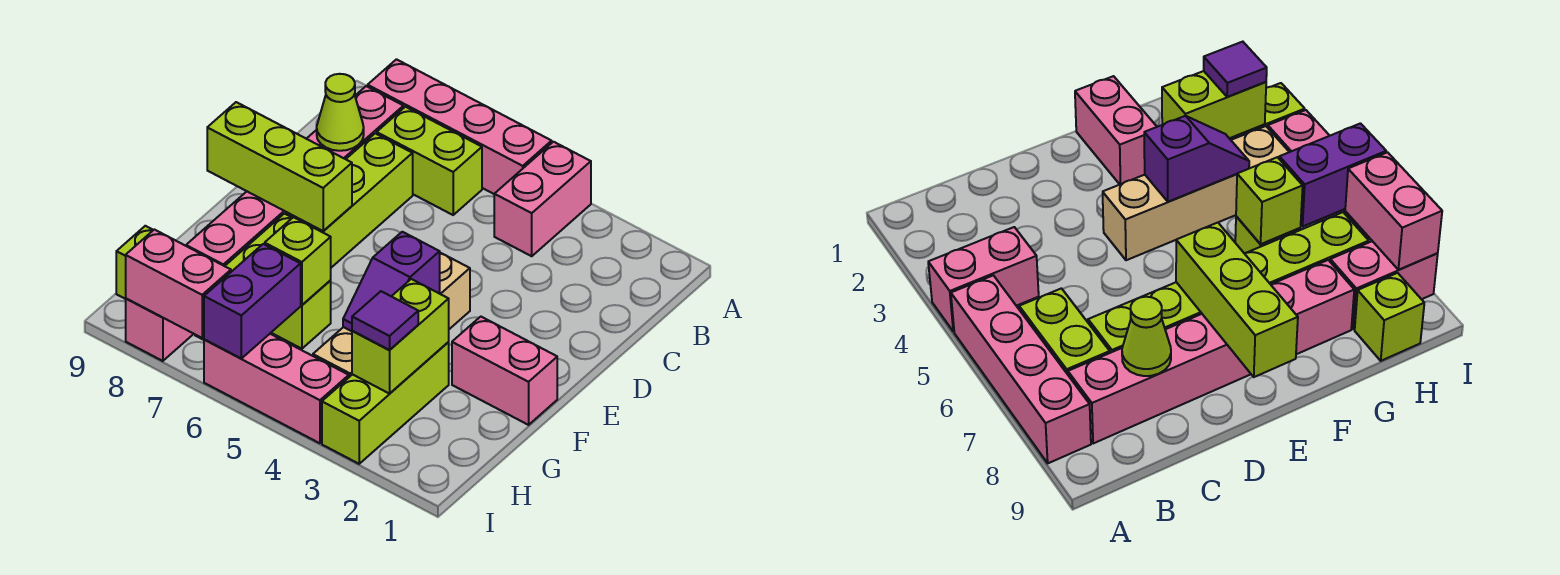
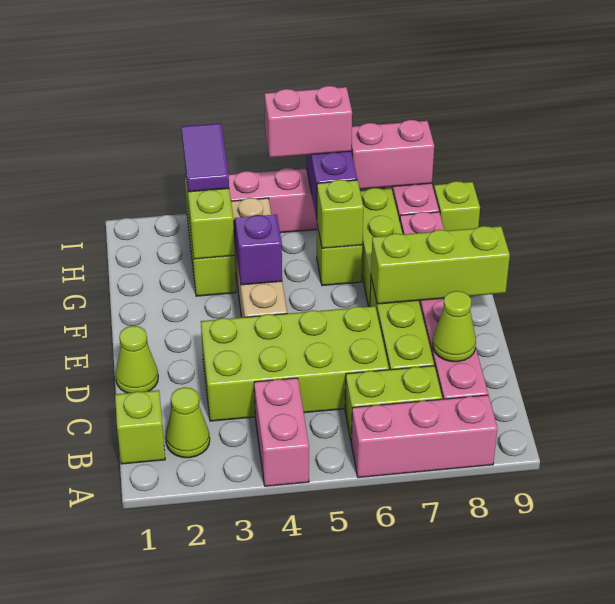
pink brick A5:A8 level 1 -> pink brick A6:A8 level 1
none -> lime brick B1 level 1
none -> lime cone B2 level 1
none -> lime brick C3:D6 level 1
none -> lime cone D1 level 1
pink brick F1:F2 level 1 -> pink brick I5:I6 level 3
purple tile H3 level 3 -> purple tile H3:I3 level 3

